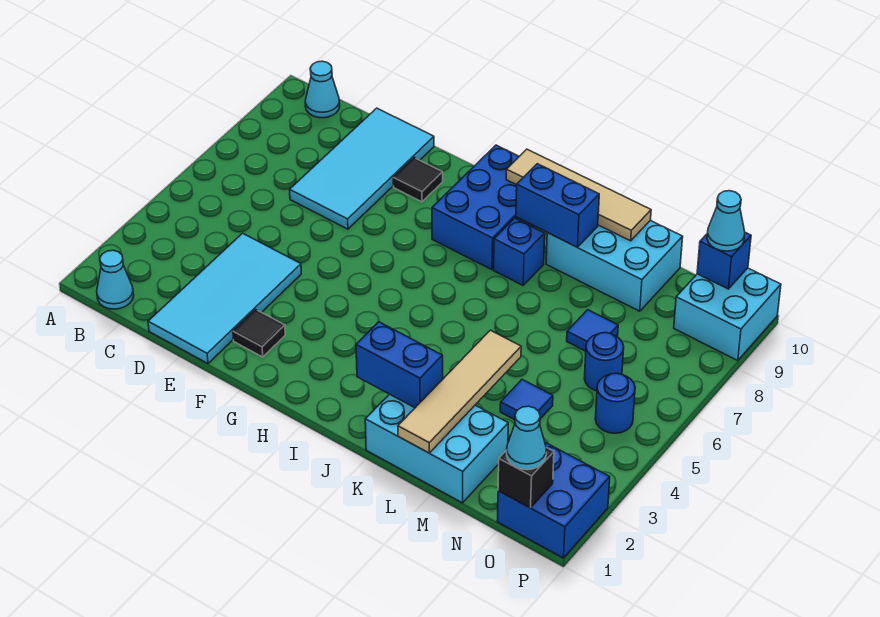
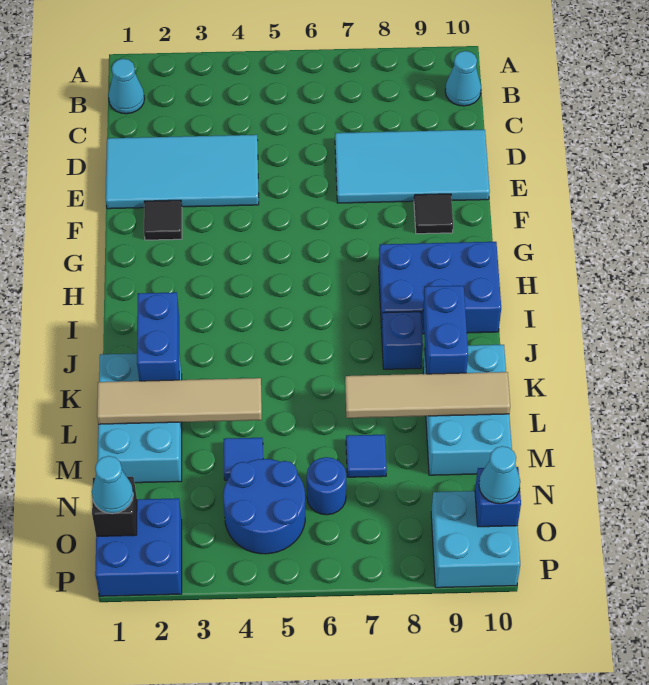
tan tile I10:L10 level 2 -> tan tile L7:L10 level 2
blue round brick O5 level 1 -> blue round brick N4:O5 level 1

